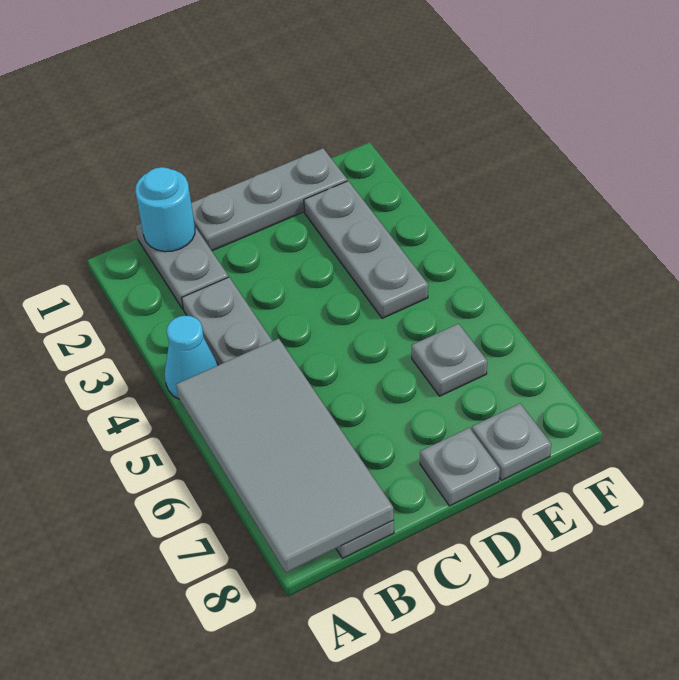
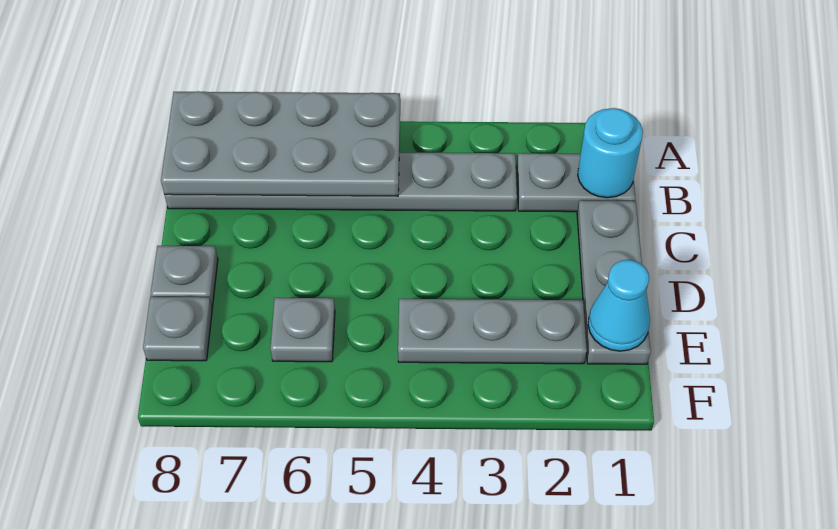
cyan cone A4 level 1 -> cyan cone E1 level 2
grey tile A5:B8 level 2 -> grey plate A5:B8 level 2

